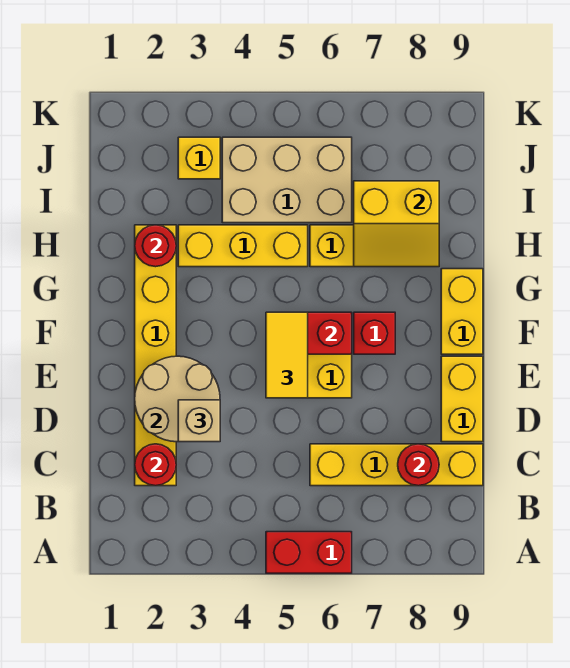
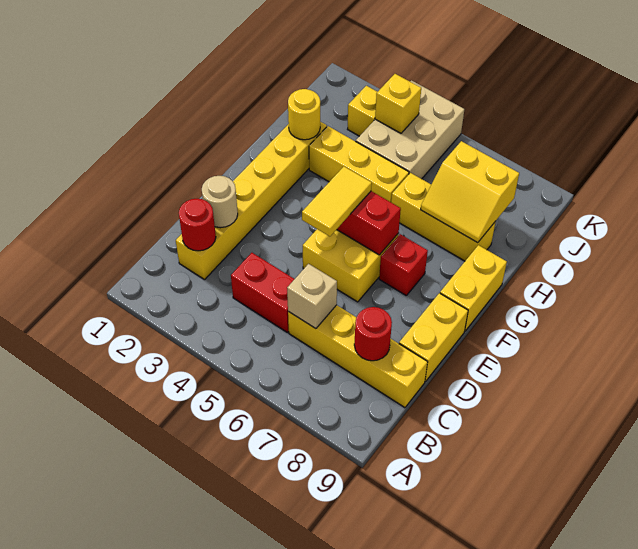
red brick A5:A6 level 1 -> red brick C4:C5 level 1
tan round brick D2:E3 level 2 -> tan round brick D2 level 2
tan brick D3 level 3 -> tan brick C6 level 2
red round brick H2 level 2 -> yellow round brick H2 level 2
tan brick I4:J6 level 1 -> tan brick I4:K5 level 1
none -> yellow brick J4 level 2

